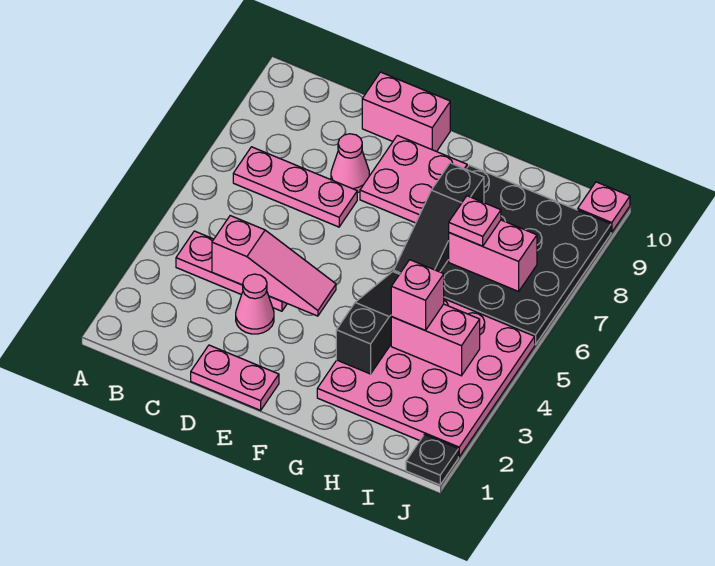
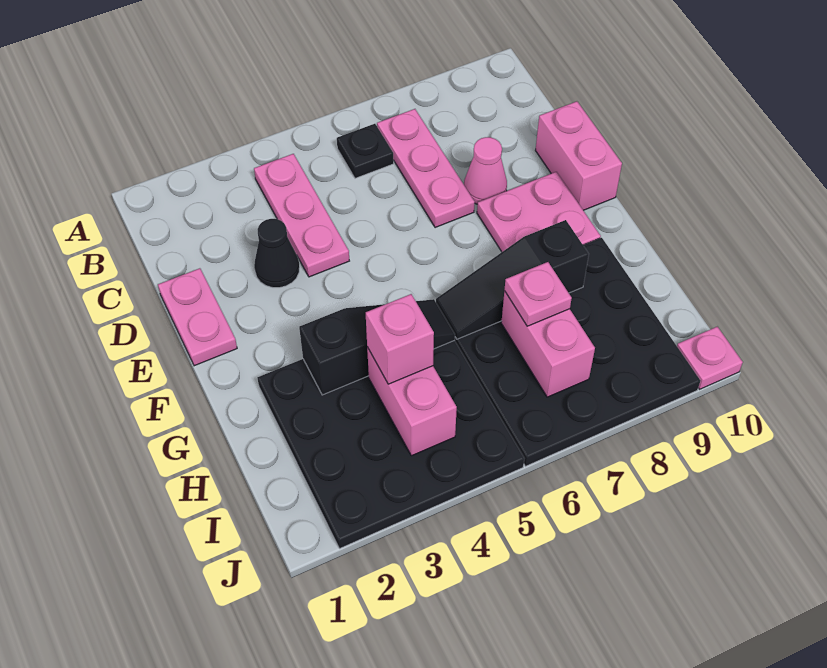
pink slope C4:E4 level 2 top C -> none
pink cone D3 level 1 -> black cone D3 level 1
pink plate G2:J5 level 1 -> black plate G2:J5 level 1
black plate J1 level 1 -> black plate B6 level 1

